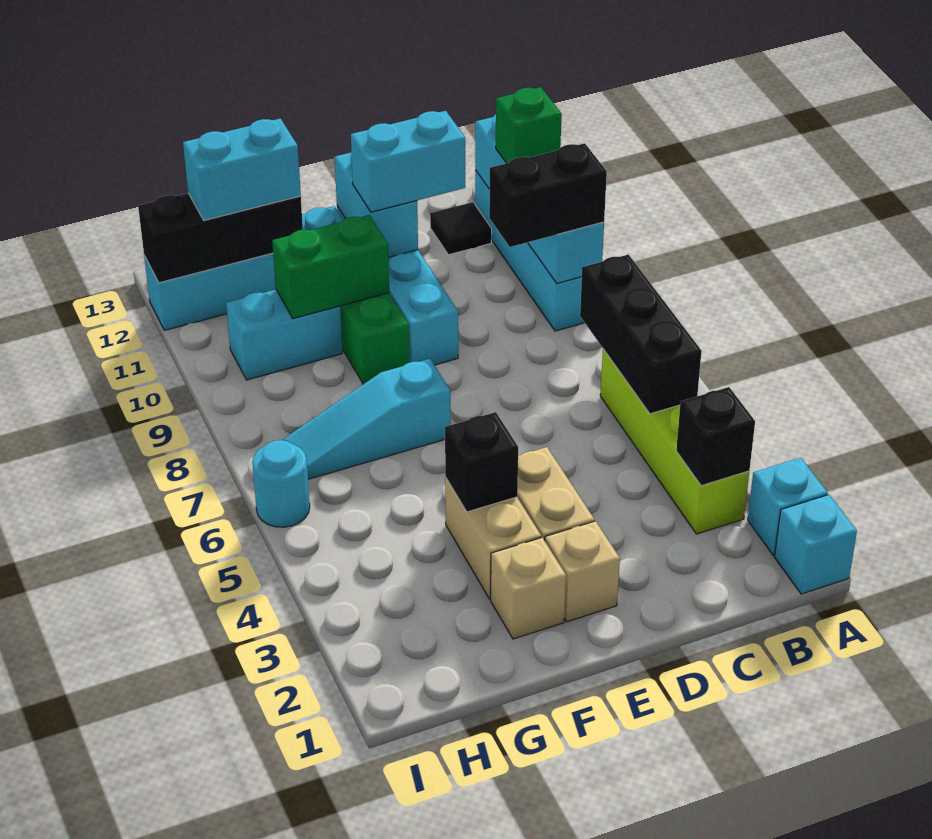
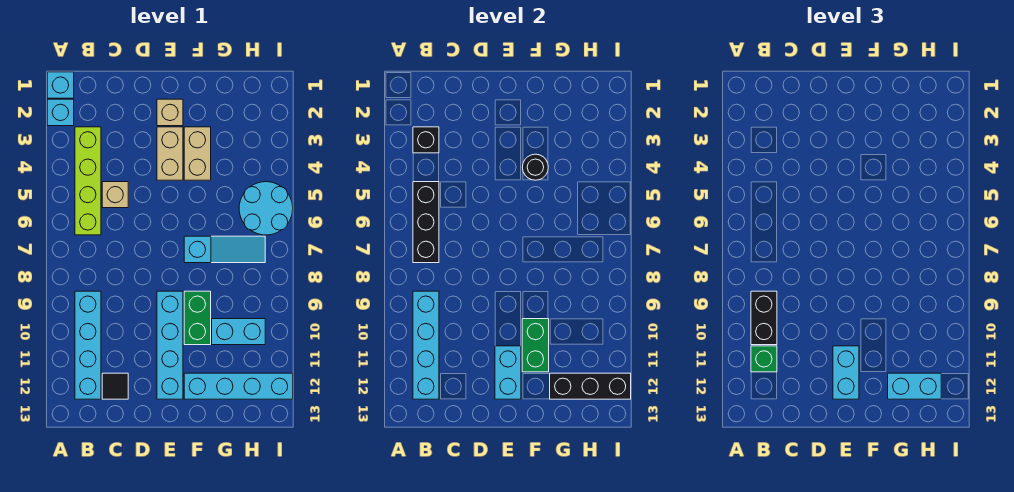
black brick B9:C9 level 3 -> black brick B9:B10 level 3
cyan brick D11:E11 level 3 -> cyan brick E11:E12 level 3
tan brick F2 level 1 -> tan brick C5 level 1
black brick F4 level 2 -> black round brick F4 level 2
green brick F10:G10 level 2 -> green brick F10:F11 level 2
cyan round brick I6 level 1 -> cyan round brick H5:I6 level 1

